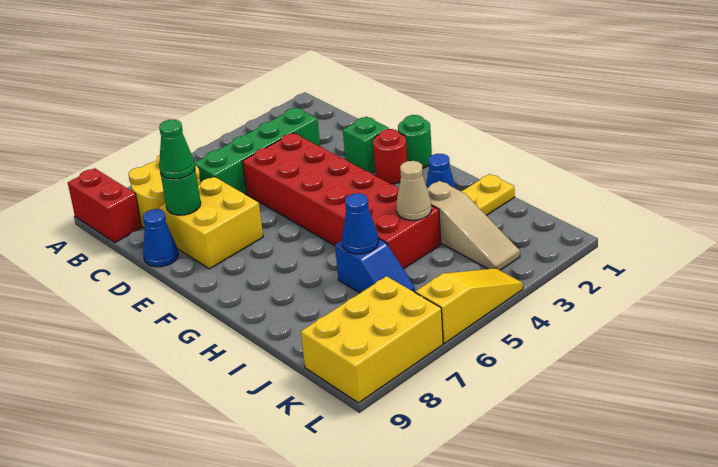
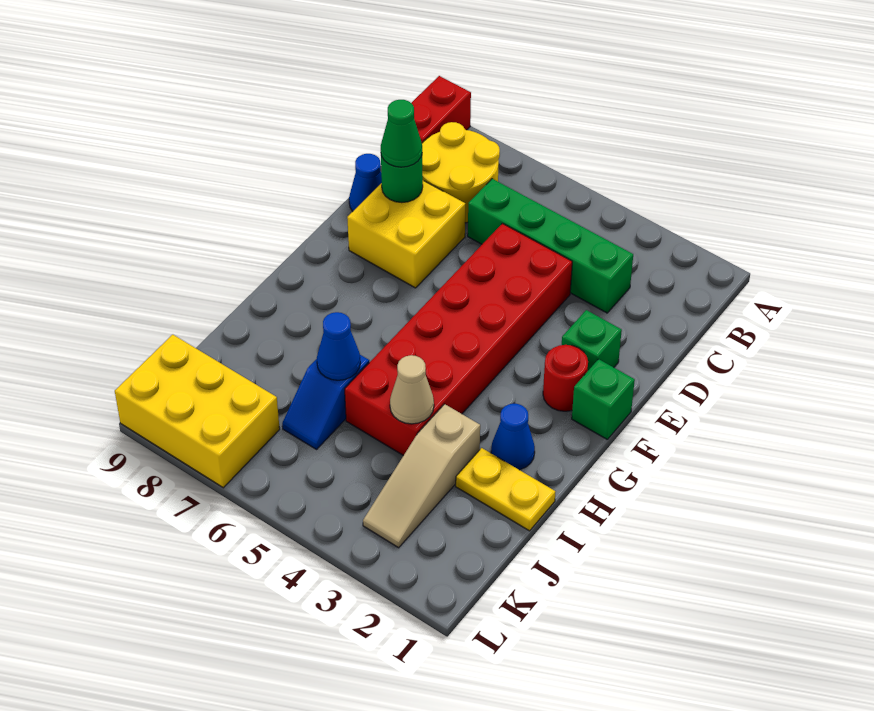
green round brick F1 level 1 -> green brick F1 level 1
yellow slope L4:L6 level 1 top 6 -> none

